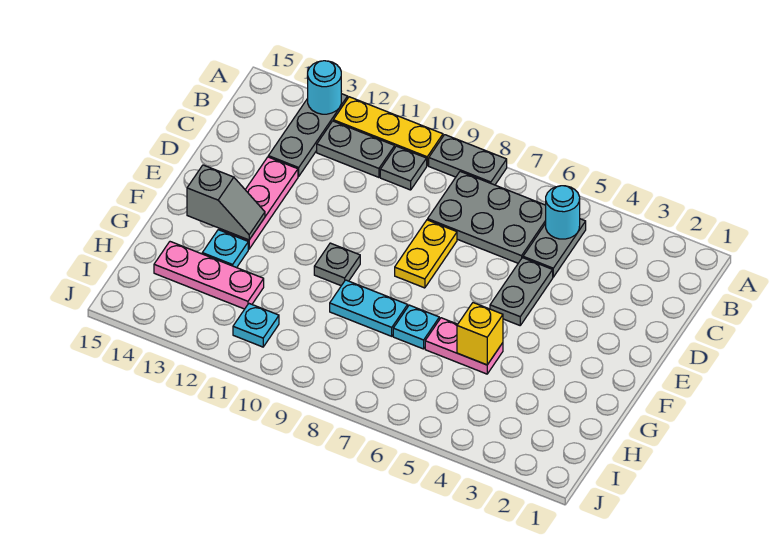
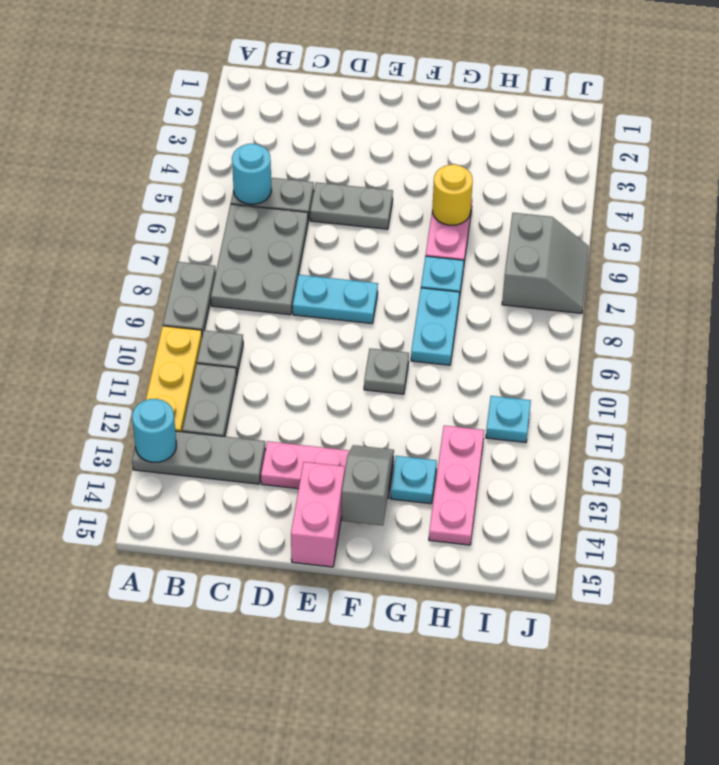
yellow plate D8:E8 level 1 -> cyan plate D8:E8 level 1
none -> pink brick E14:E15 level 1
yellow brick G5 level 2 -> yellow round brick G5 level 2
none -> grey slope I6:J7 level 1 top I

